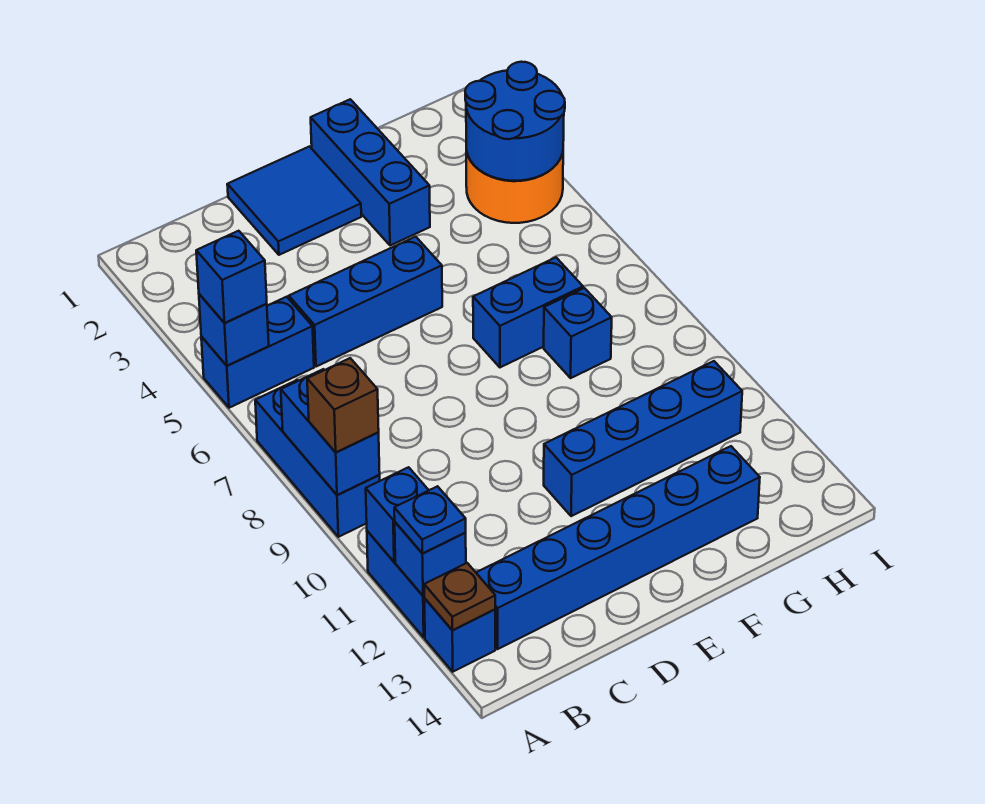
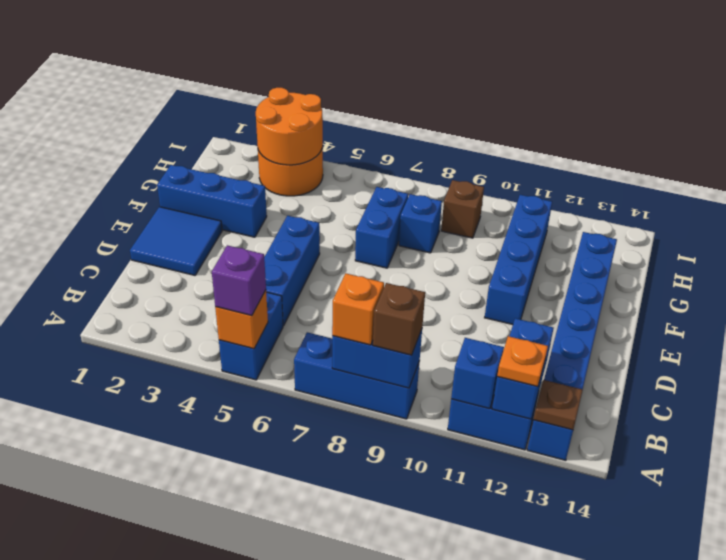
blue brick A5 level 2 -> orange brick A5 level 2
blue brick A5 level 3 -> purple brick A5 level 3
none -> orange brick A8 level 3
blue brick A12 level 2 -> blue brick A12:B12 level 2
blue plate A12 level 3 -> orange plate A12 level 3
blue round brick H3:I4 level 2 -> orange round brick H3:I4 level 2
none -> brown brick H9 level 1

